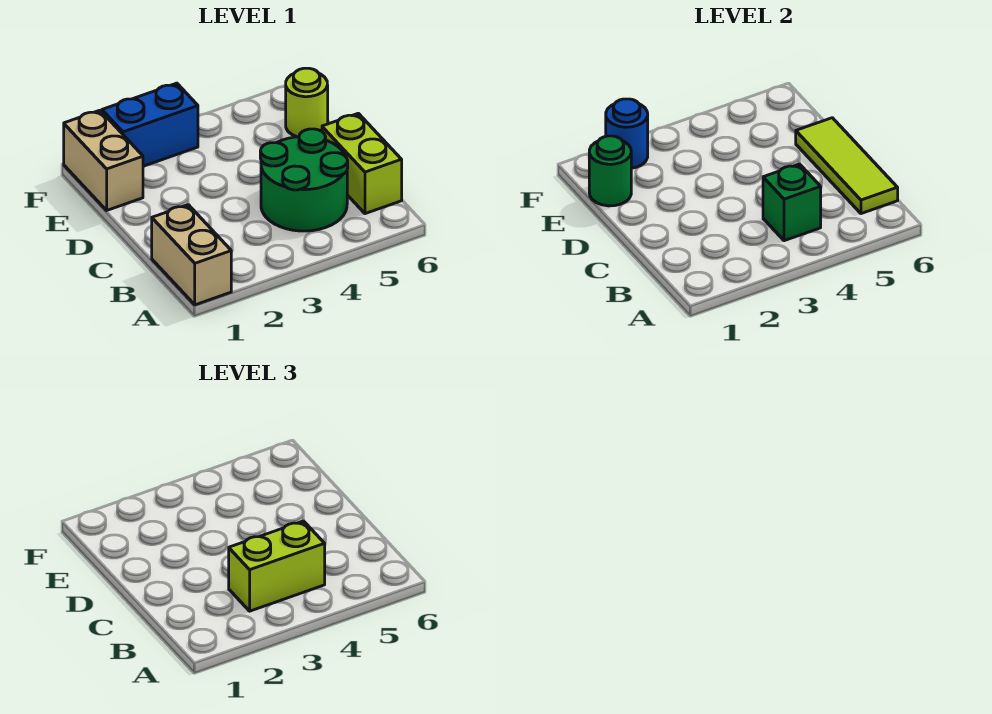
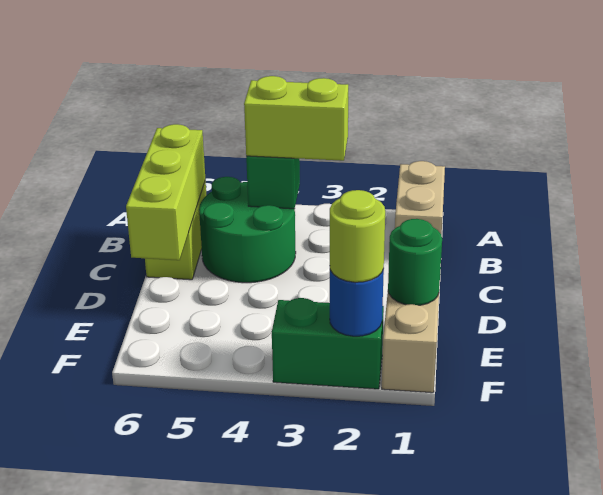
lime tile B6:D6 level 2 -> lime brick B6:D6 level 2
lime round brick E6 level 1 -> lime round brick F2 level 3
blue brick F2:F3 level 1 -> green brick F2:F3 level 1

